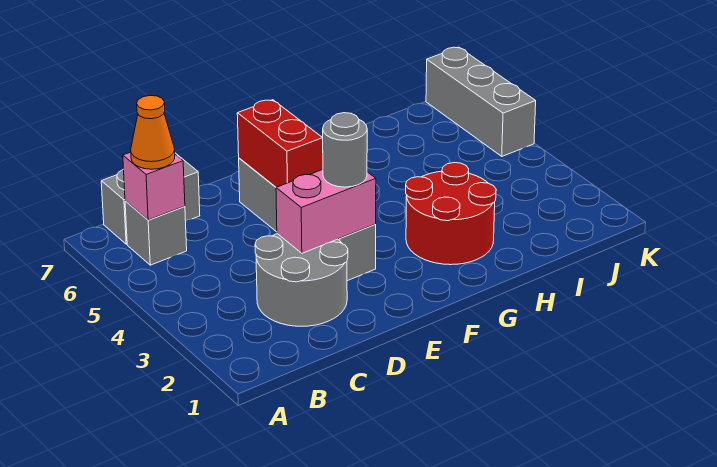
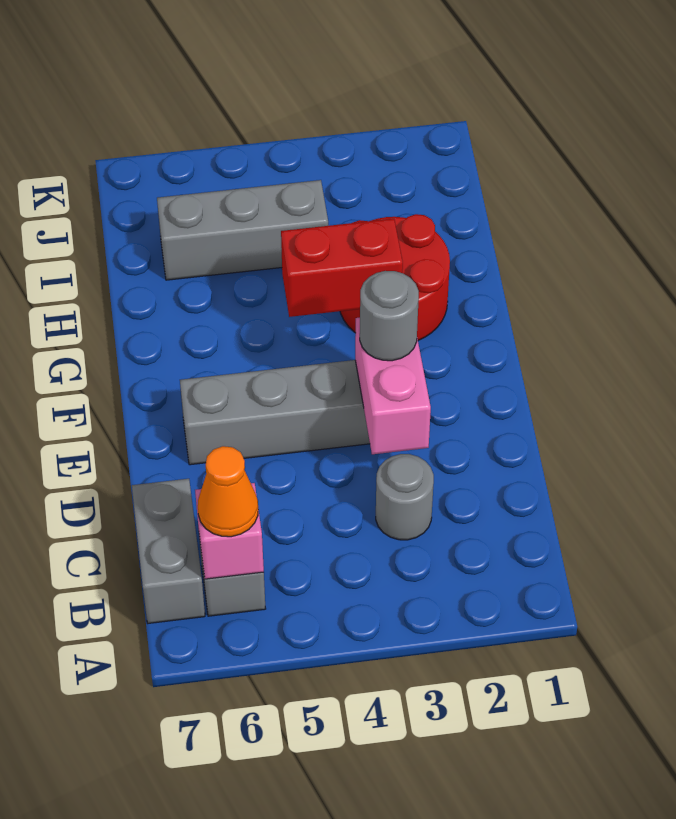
grey round brick C2:D3 level 1 -> grey round brick C3 level 1
red brick E5:E6 level 2 -> red brick G3:G4 level 2
grey brick K5:K7 level 1 -> grey brick I4:I6 level 1

